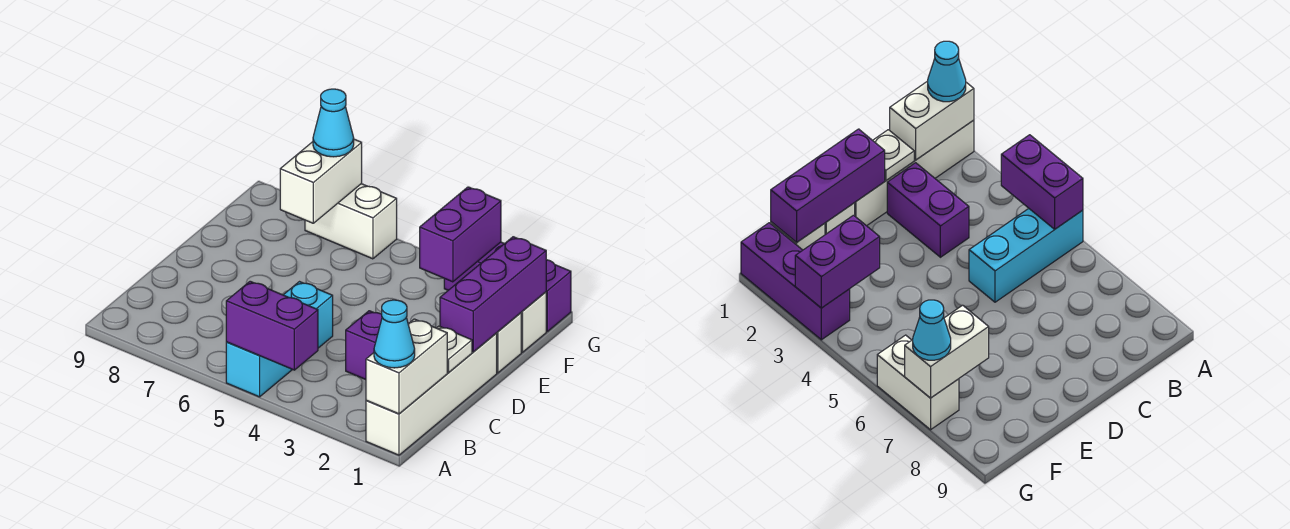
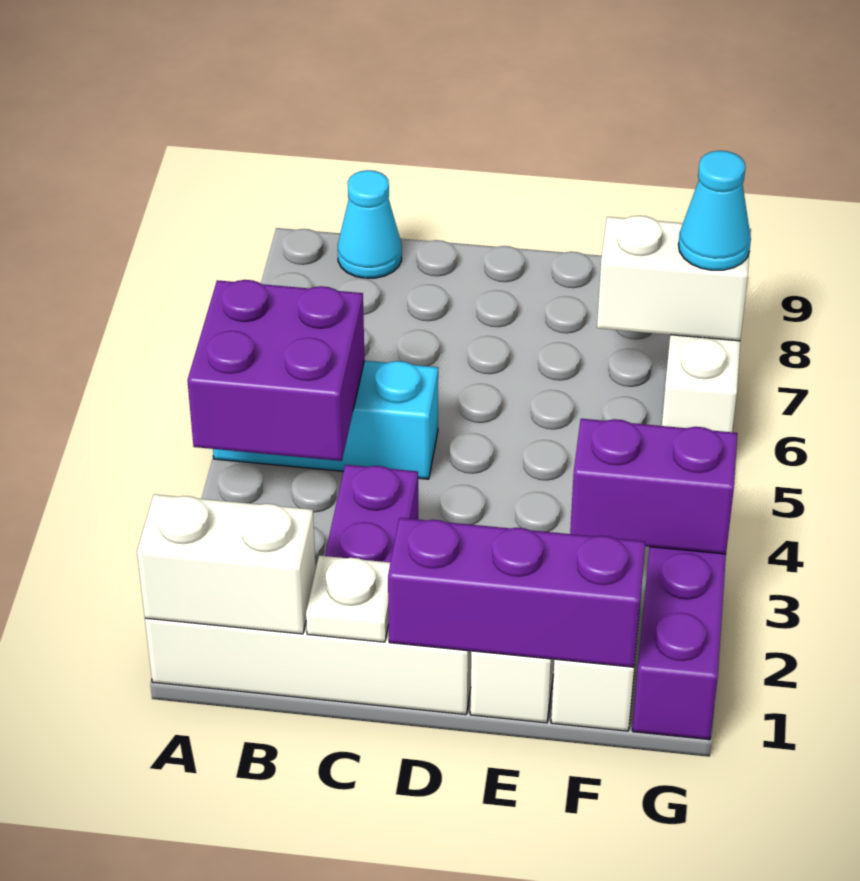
cyan cone A1 level 3 -> cyan cone B9 level 1
purple brick A4:A5 level 2 -> purple brick A4:B5 level 2

